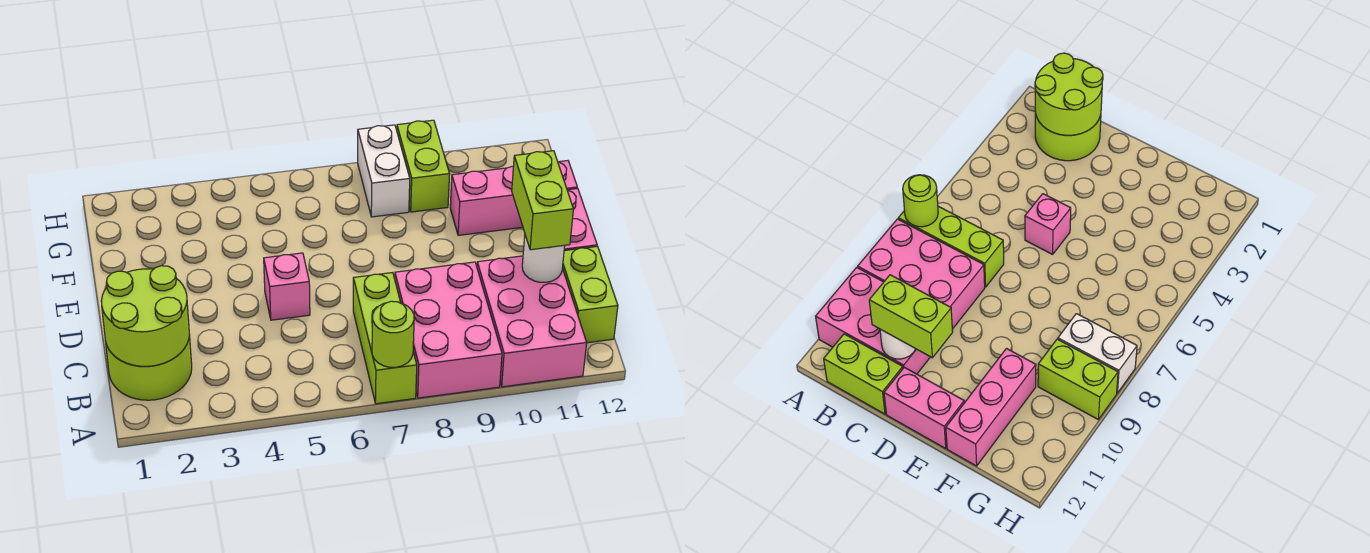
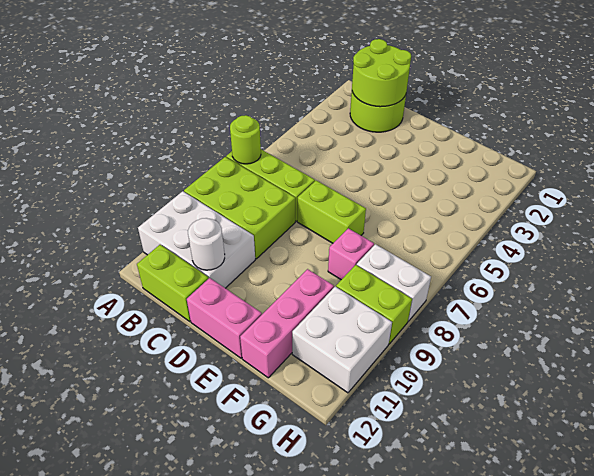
pink brick A8:C9 level 1 -> lime brick A8:C9 level 1
pink brick A10:C11 level 1 -> white brick A10:C11 level 1
lime brick C11:D11 level 3 -> lime brick D7:E7 level 1
pink brick D5 level 1 -> pink brick F8 level 1
none -> white brick G10:H11 level 1

